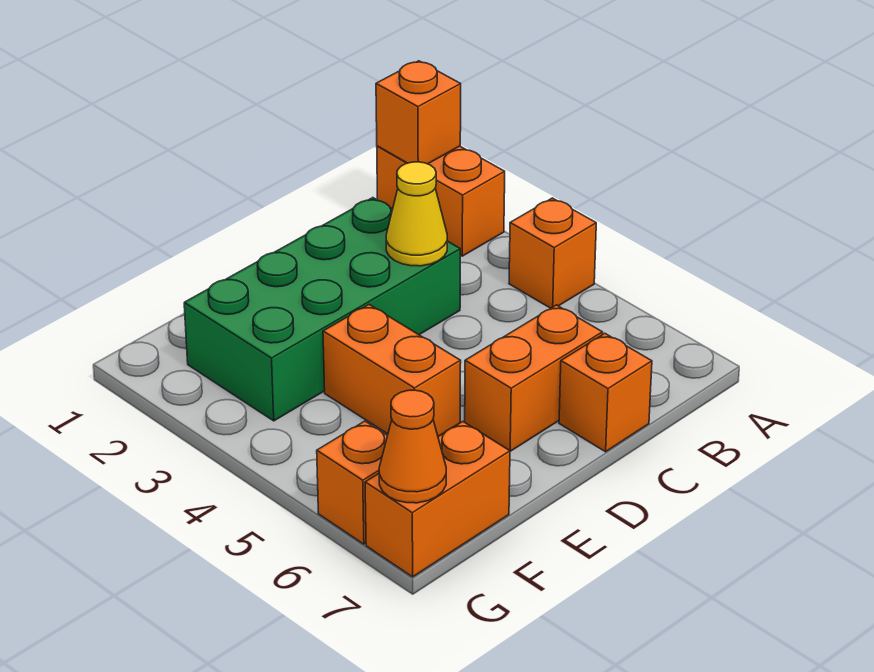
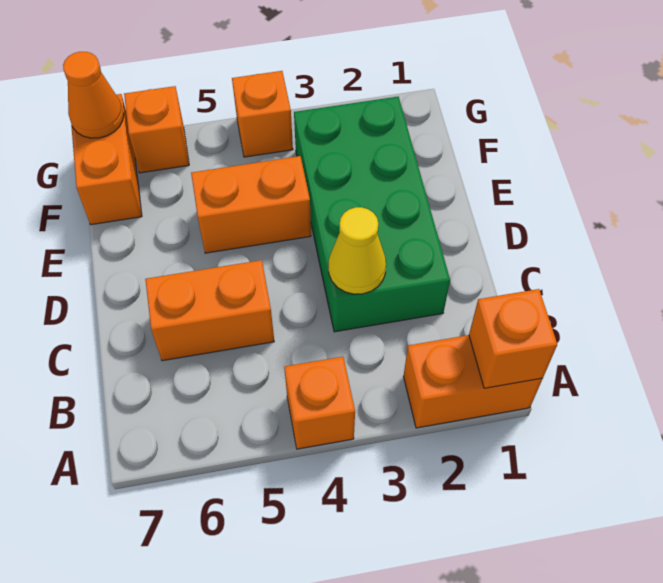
orange brick C6:D6 level 1 -> orange brick C5:C6 level 1
orange brick C7 level 1 -> orange brick G4 level 1

